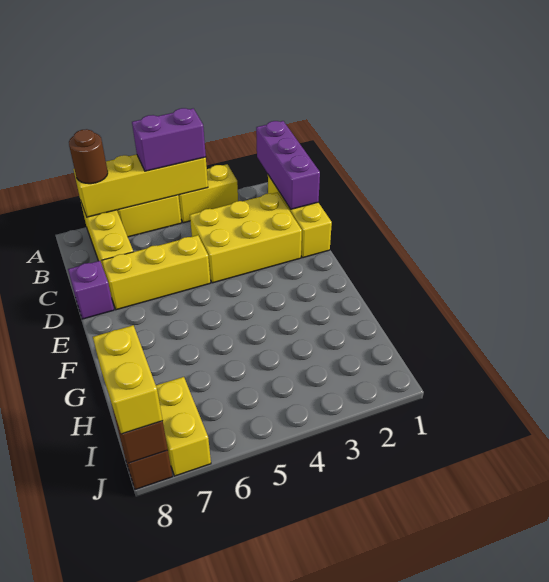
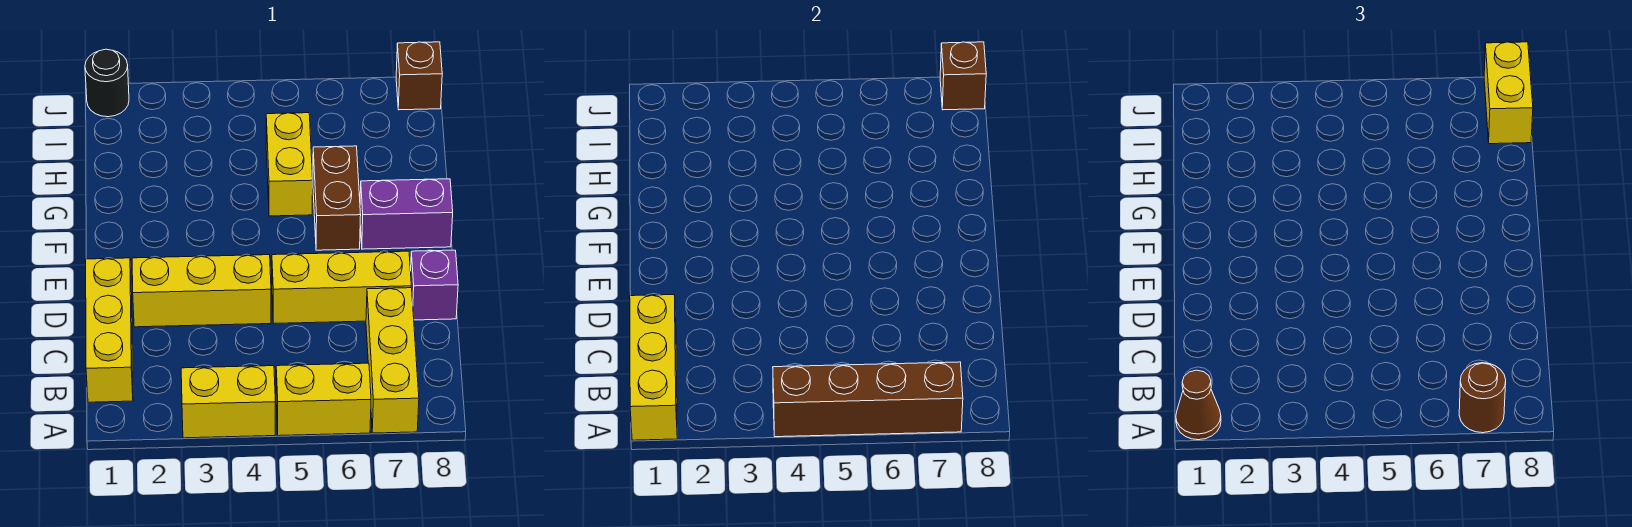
purple brick A1:C1 level 2 -> yellow brick A1:C1 level 2
none -> brown cone A1 level 3
yellow brick A4:A7 level 2 -> brown brick A4:A7 level 2
purple brick A4:A5 level 3 -> purple brick F7:F8 level 1
yellow brick C2:D4 level 1 -> yellow brick D2:D4 level 1
none -> brown brick F6:G6 level 1
yellow brick I7:J7 level 1 -> yellow brick G5:H5 level 1
none -> black round brick J1 level 1

